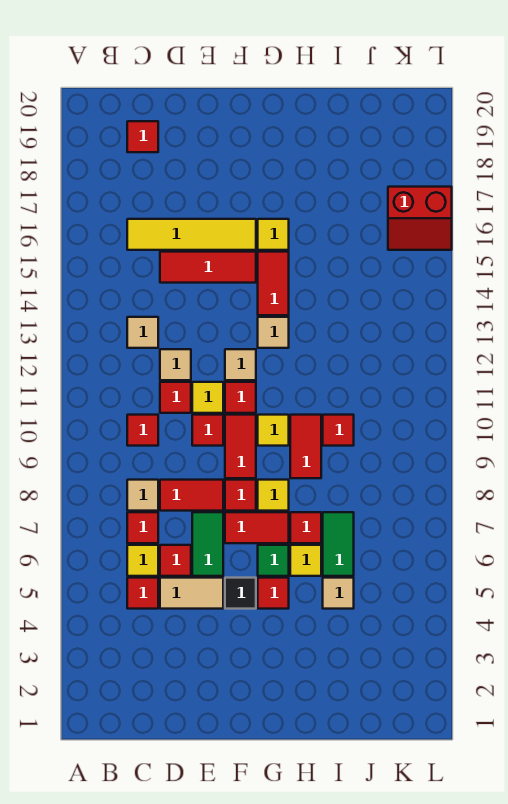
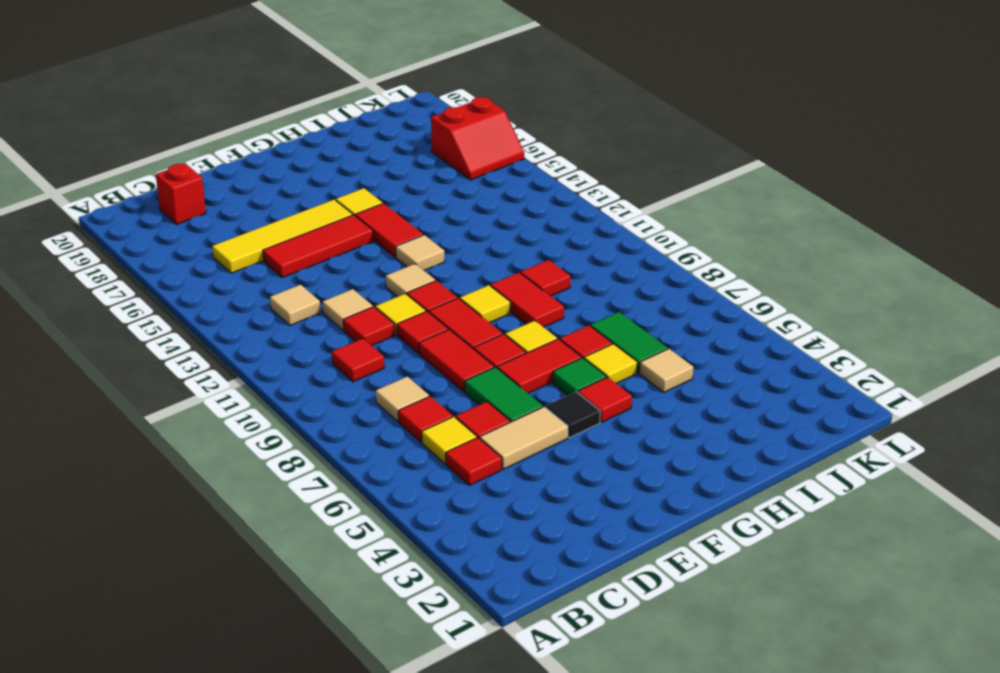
red tile C19 level 1 -> red brick C19 level 1
red tile D8:E8 level 1 -> red tile E8:E9 level 1

